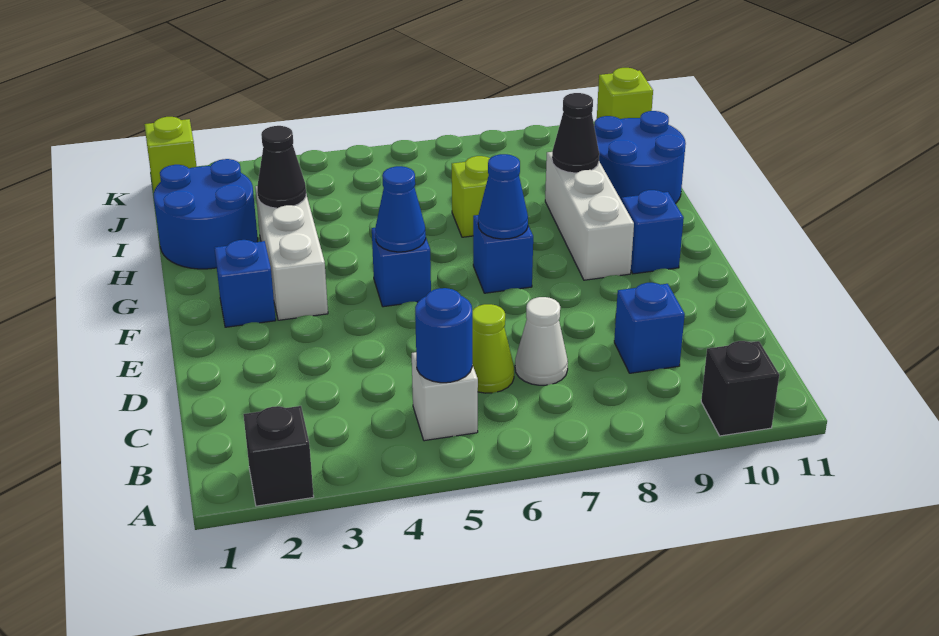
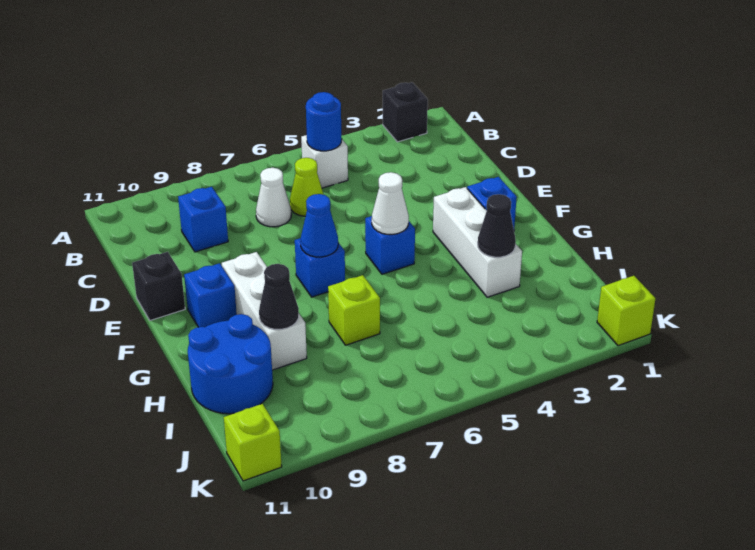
black brick A10 level 1 -> black brick E11 level 1
blue cone F5 level 2 -> white cone F5 level 2
blue round brick H1:I2 level 1 -> none

